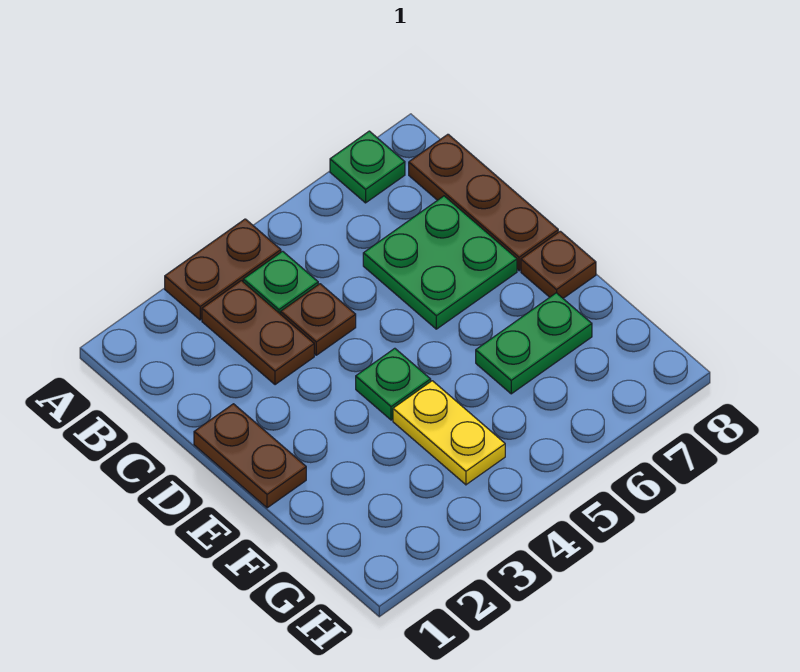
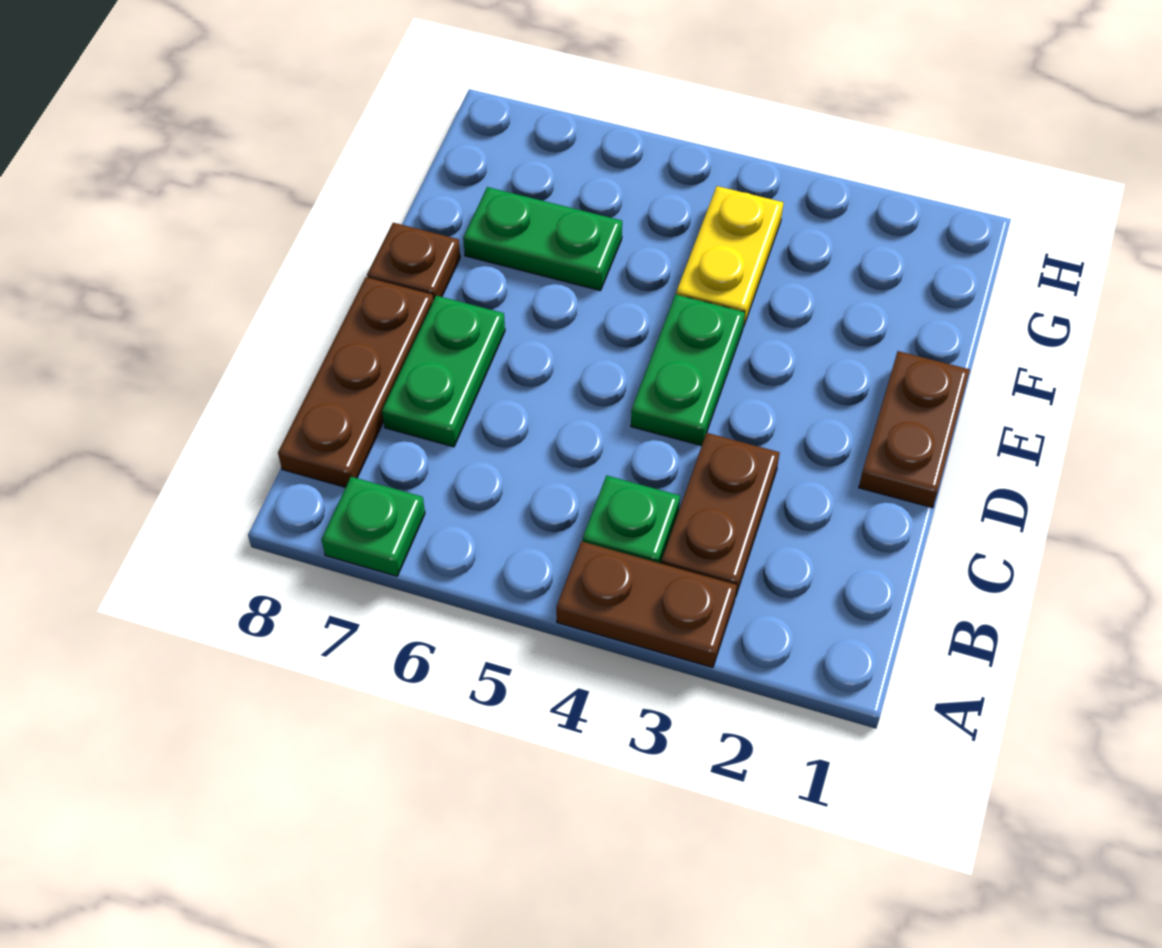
brown plate C4 level 1 -> none
green plate C6:D7 level 1 -> green plate C7:D7 level 1
green plate E4 level 1 -> green plate D4:E4 level 1

